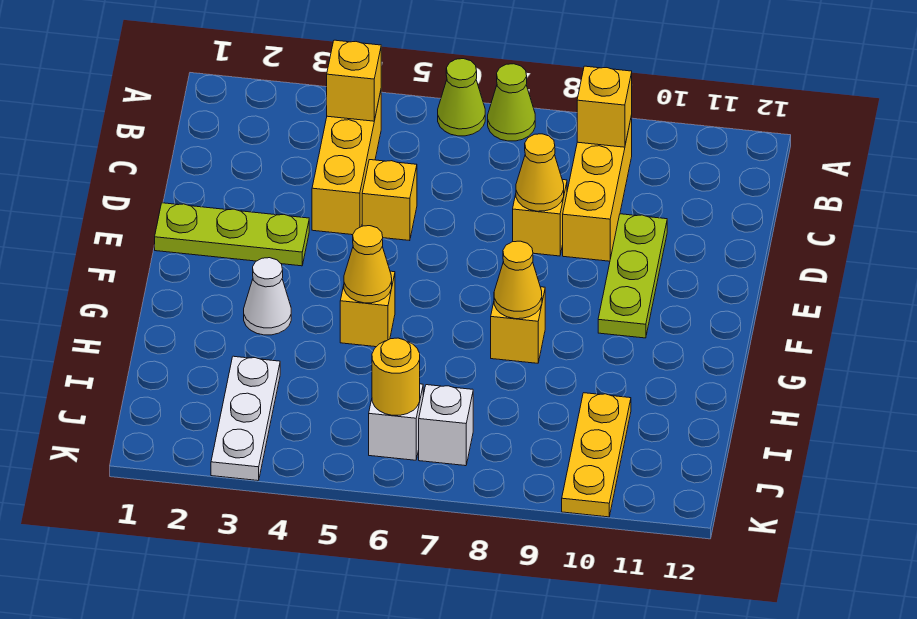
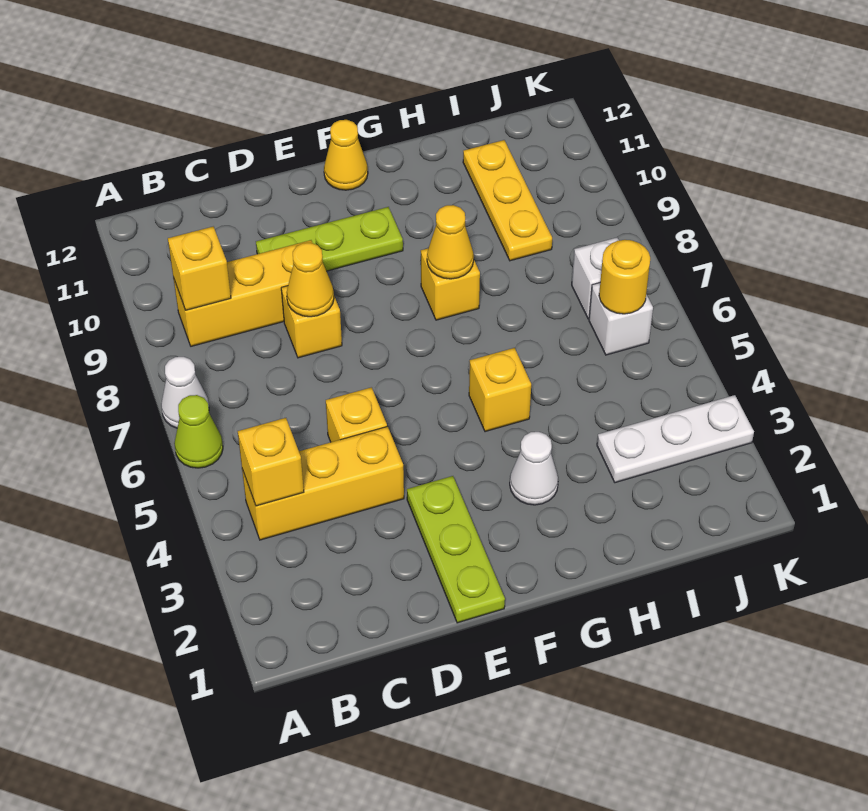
lime cone A7 level 1 -> white cone A7 level 1
yellow cone G5 level 2 -> yellow cone F12 level 1
yellow plate I10:K10 level 1 -> yellow plate I9:I11 level 1

